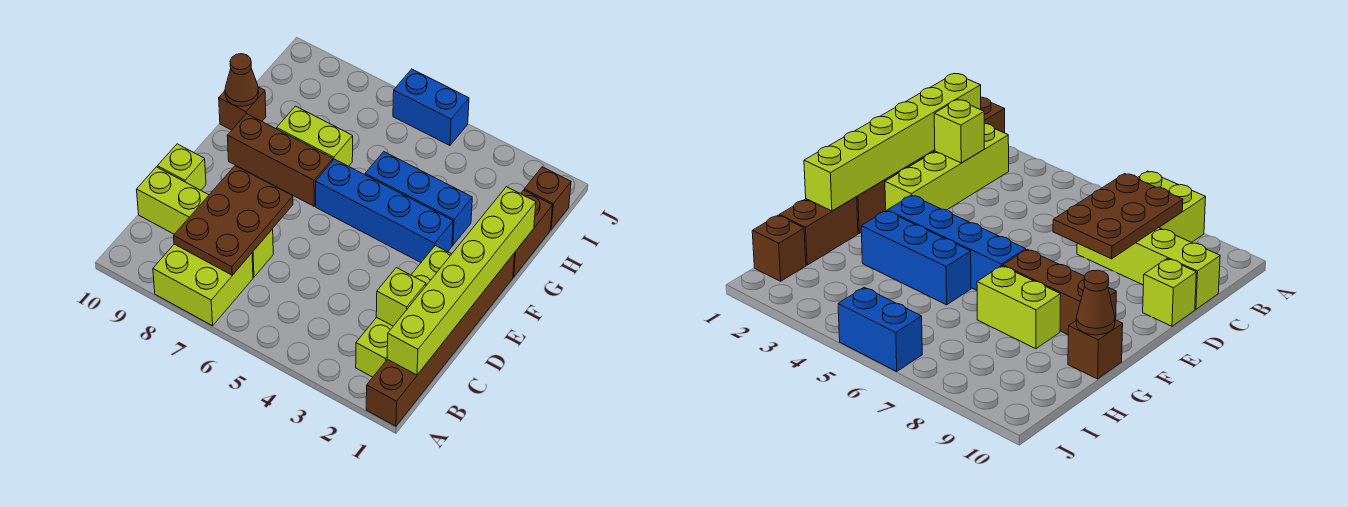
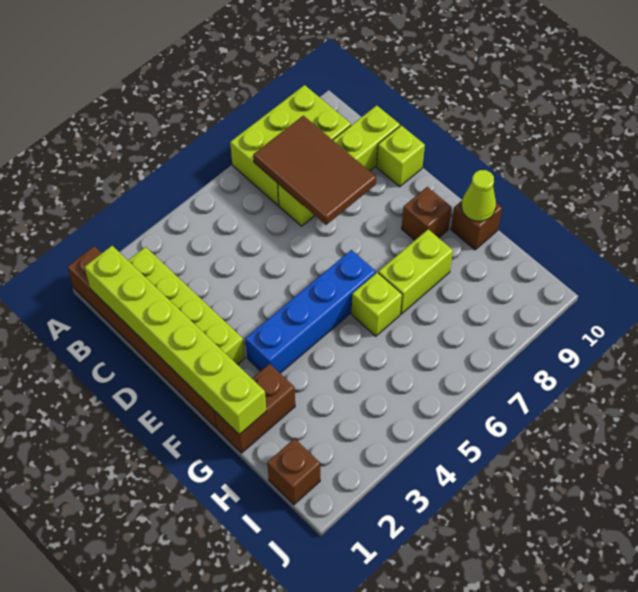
lime brick A7:B8 level 1 -> lime brick A7:B9 level 1
brown plate B7:D8 level 2 -> brown tile B7:D8 level 2
lime brick C2 level 2 -> lime brick G6 level 1
brown brick F7:F9 level 1 -> brown brick F9 level 1
brown brick G1:H1 level 1 -> brown brick G1:G2 level 1
blue brick G3:G5 level 1 -> none
brown cone G10 level 2 -> lime cone G10 level 2
blue brick J5:J6 level 1 -> none

